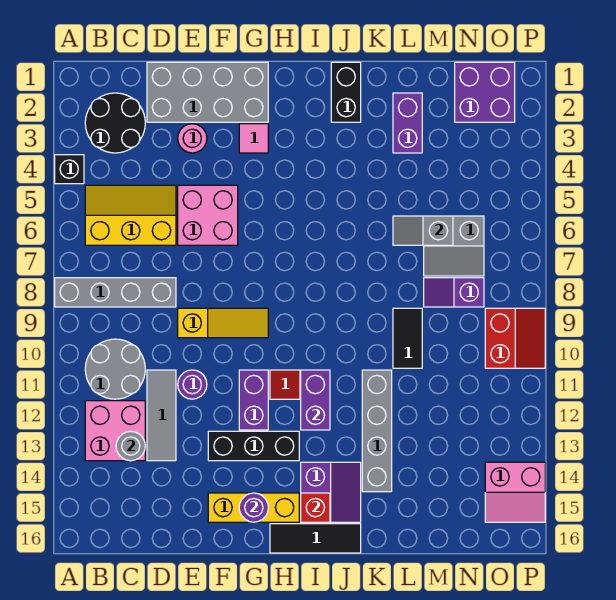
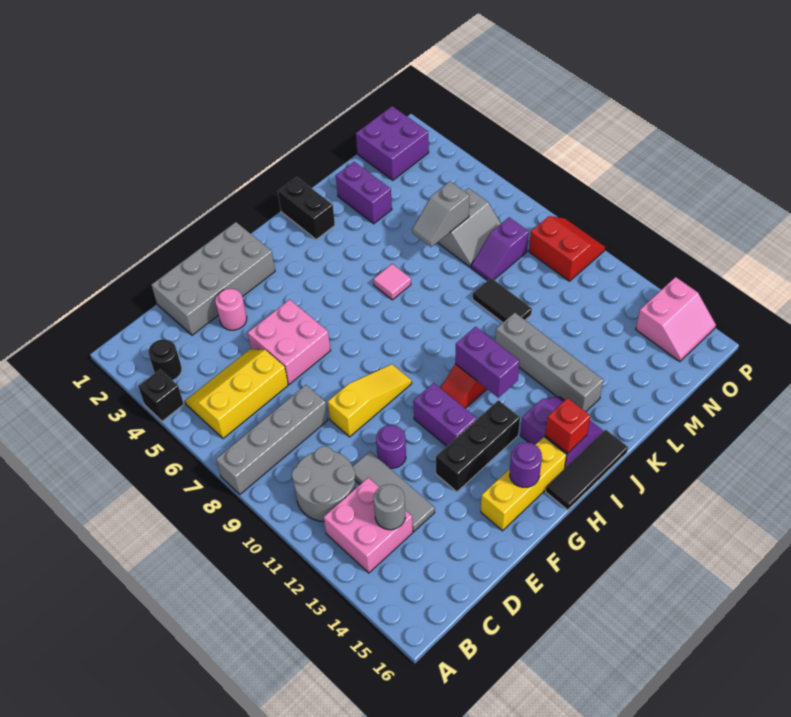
black round brick B2:C3 level 1 -> black round brick B3 level 1
pink tile G3 level 1 -> pink tile J6 level 1

